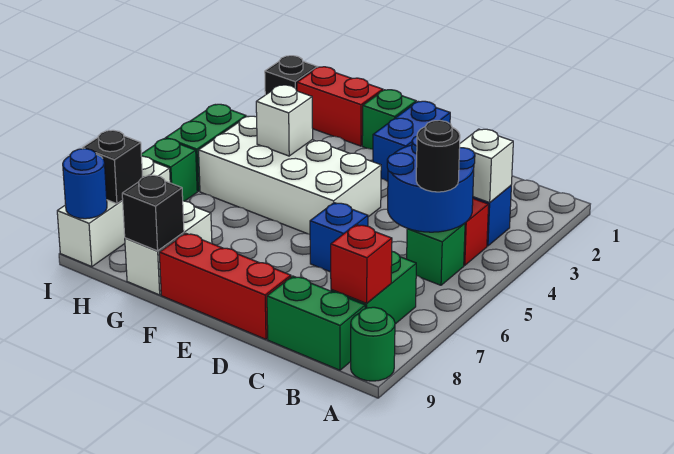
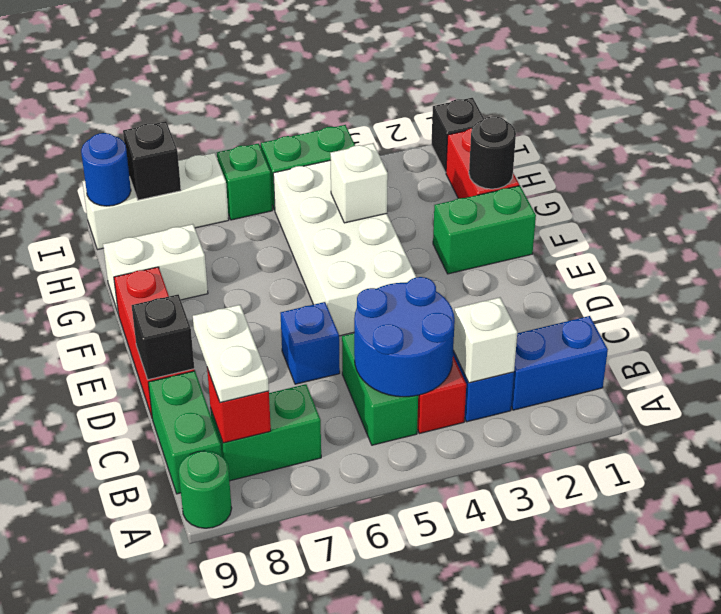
green brick B5 level 1 -> green brick B5:C5 level 1
black round brick B5 level 3 -> black round brick G1 level 2
none -> white plate B8:C8 level 3
blue brick E1:E2 level 1 -> blue brick B1:B2 level 1
green brick F1 level 1 -> green brick F1:F2 level 1
black brick G9 level 2 -> black brick D9 level 2

